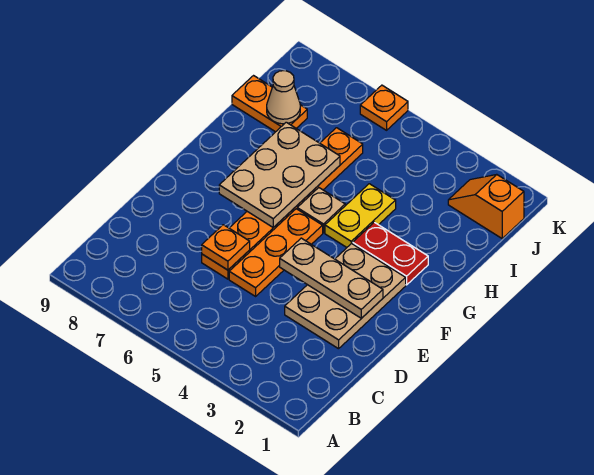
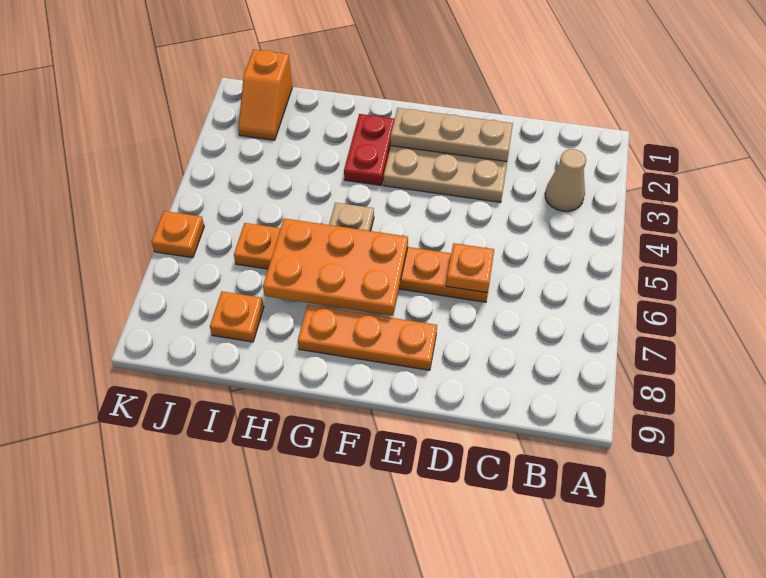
orange plate D5:F5 level 1 -> orange plate E8:G8 level 1
tan plate E2:E4 level 2 -> tan plate D2:F2 level 2
tan plate F6:H7 level 2 -> orange plate F6:H7 level 2
yellow plate G4:H4 level 1 -> none
orange plate I8:I9 level 1 -> orange plate I8 level 1
tan cone I8 level 2 -> tan cone B3 level 1

